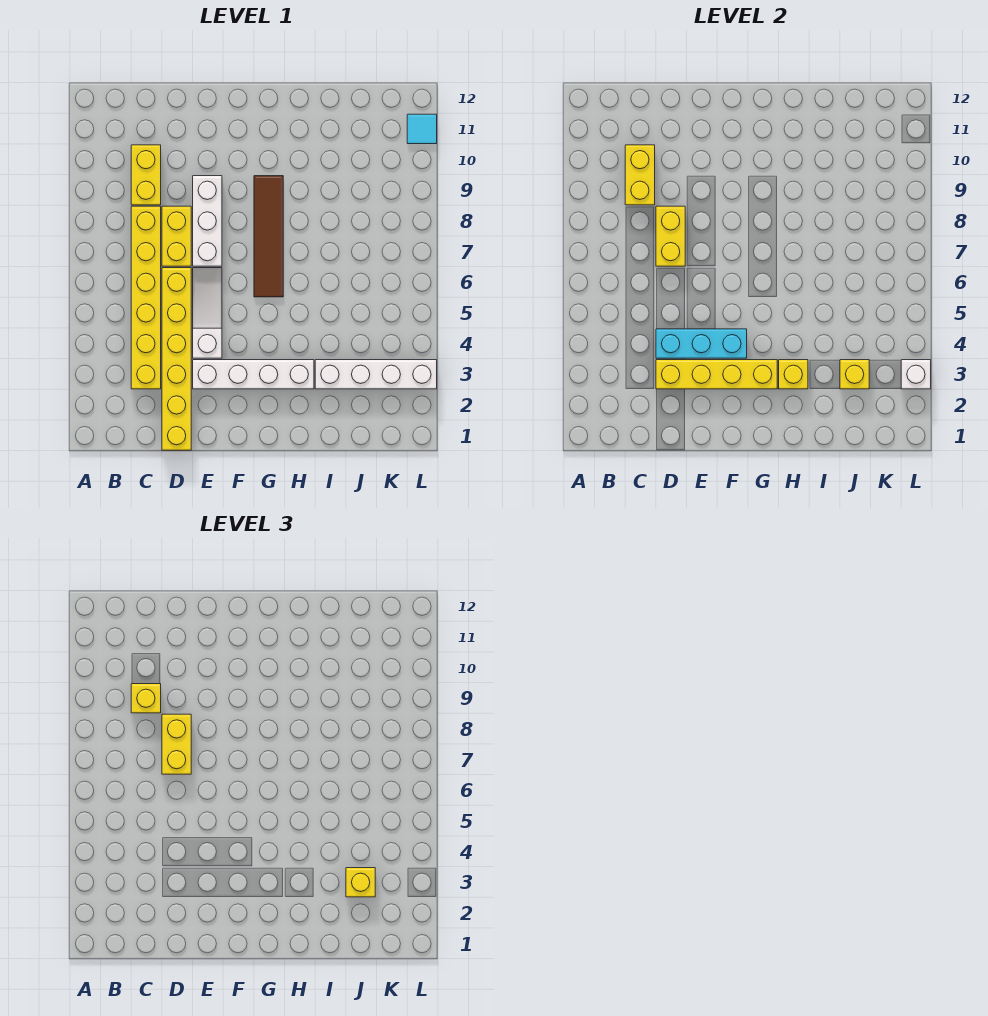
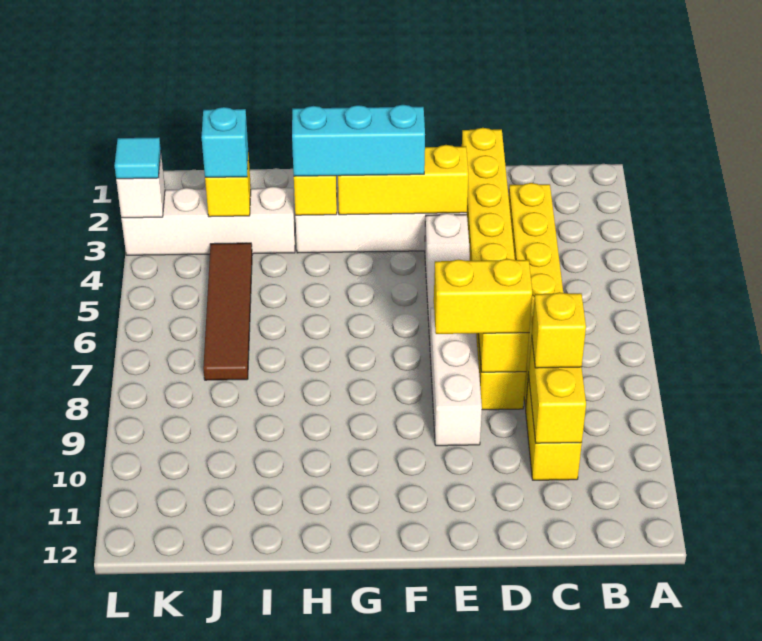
yellow brick D3:G3 level 2 -> yellow brick E3:G3 level 2
cyan brick D4:F4 level 2 -> cyan brick F3:H3 level 3
yellow brick D7:D8 level 3 -> yellow brick D8:E8 level 3
brown tile G6:G9 level 1 -> brown tile J4:J7 level 1
yellow brick J3 level 3 -> cyan brick J3 level 3
cyan tile L11 level 1 -> cyan tile L3 level 3

